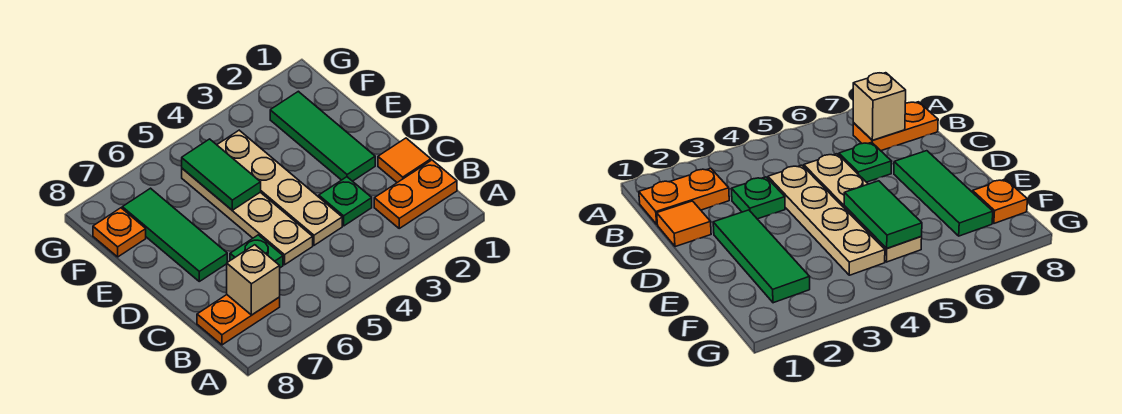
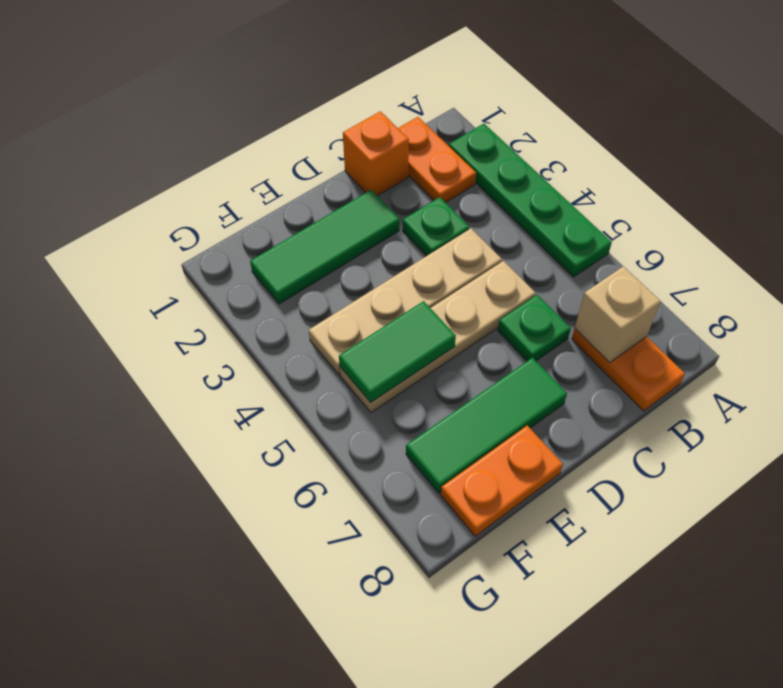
none -> green plate A2:A5 level 1
orange tile C1 level 1 -> orange brick C1 level 1
orange plate F8 level 1 -> orange plate E8:F8 level 1

